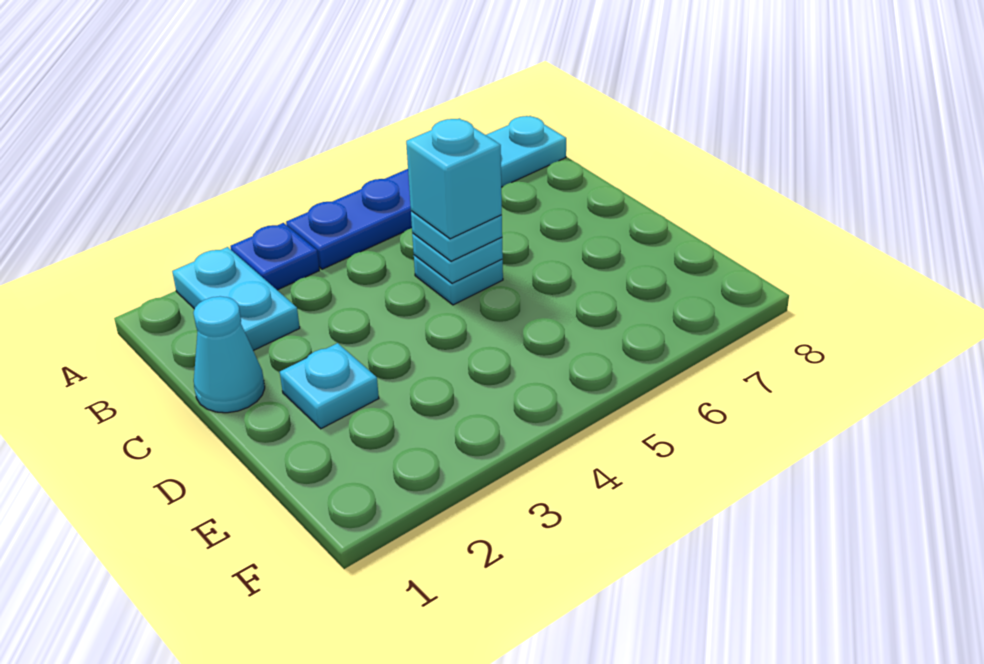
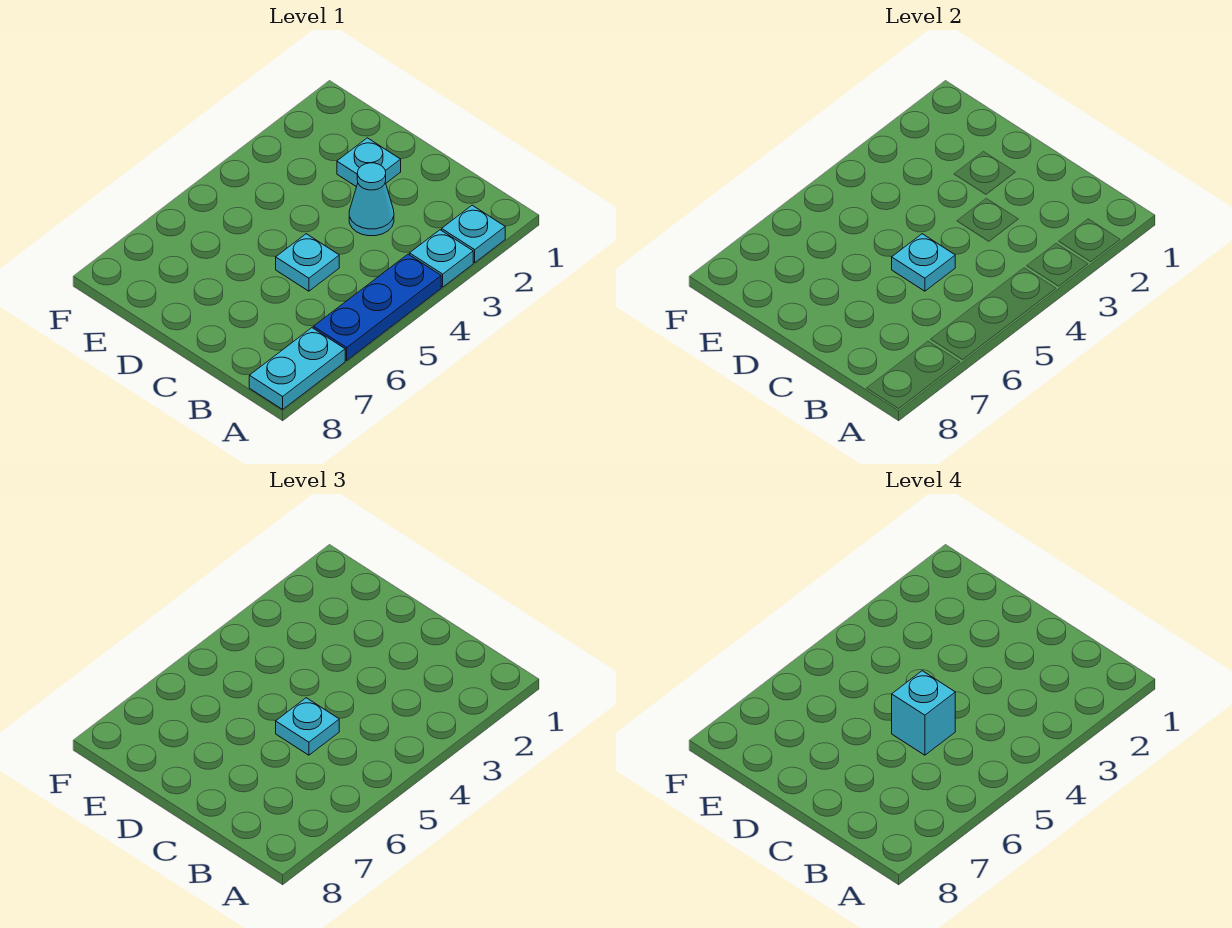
cyan plate A2:B2 level 1 -> cyan plate A2 level 1
blue plate A3 level 1 -> cyan plate A3 level 1
cyan cone C1 level 1 -> cyan cone C3 level 1

